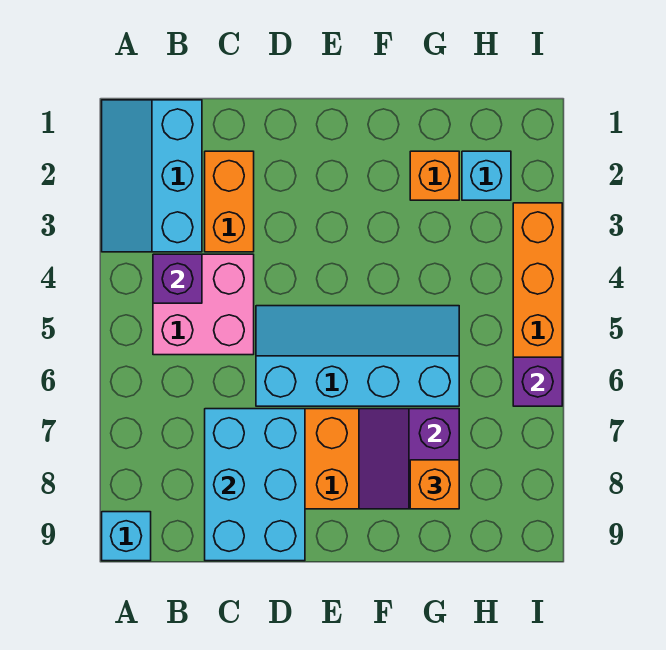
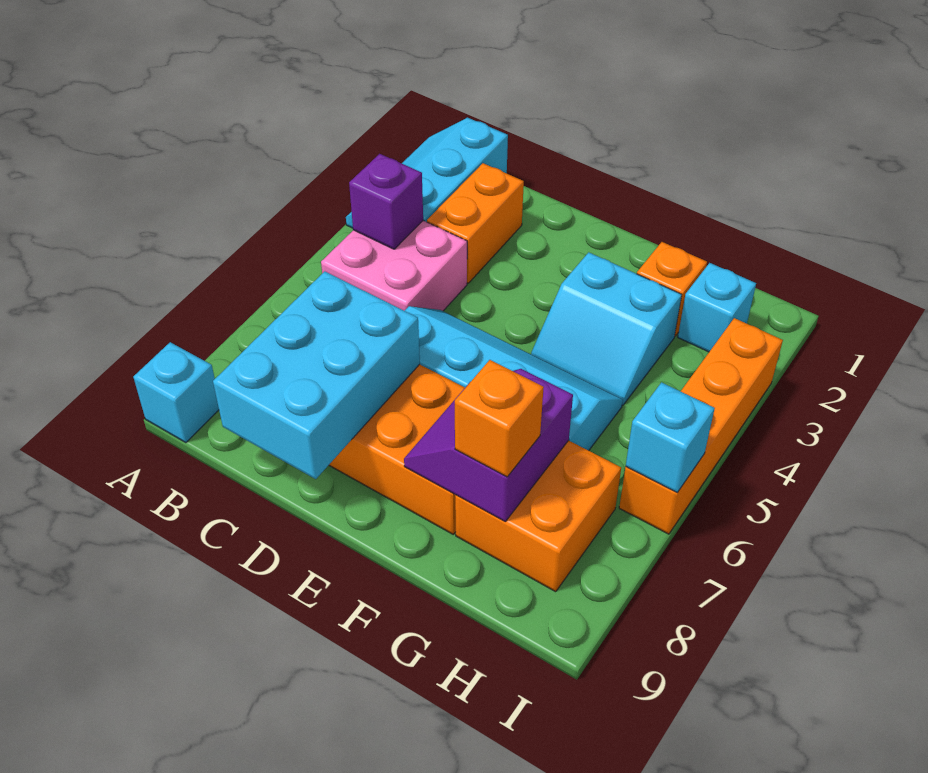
none -> cyan slope F3:G4 level 1 top 3
none -> orange brick G7:H8 level 1
purple brick I6 level 2 -> cyan brick I6 level 2

